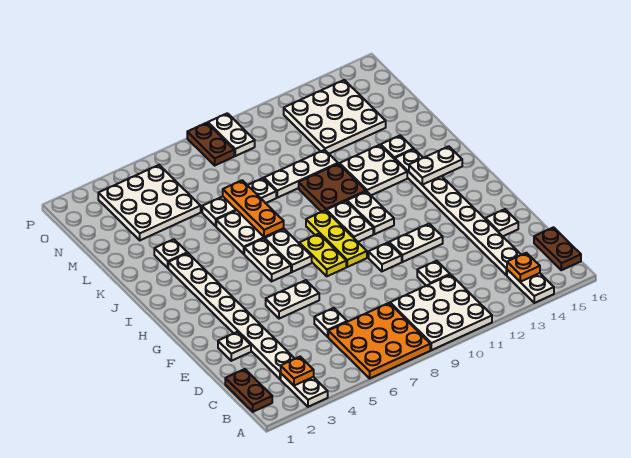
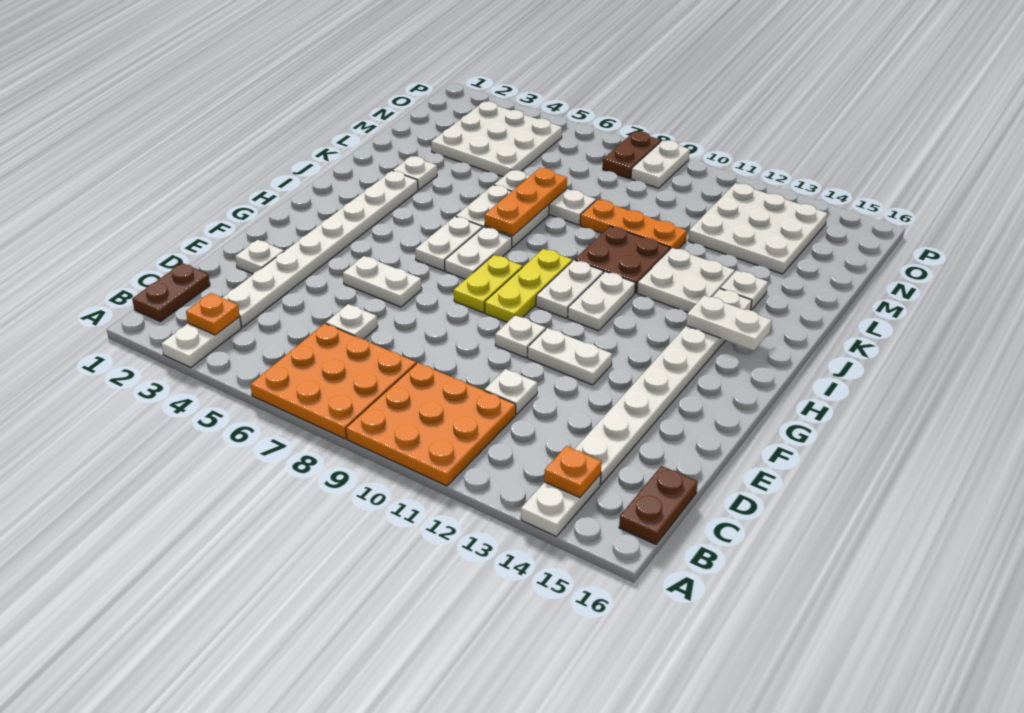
white plate A9:C11 level 1 -> orange plate A9:C11 level 1
white plate E15 level 1 -> none
white plate L9:L11 level 1 -> orange plate L9:L11 level 1

